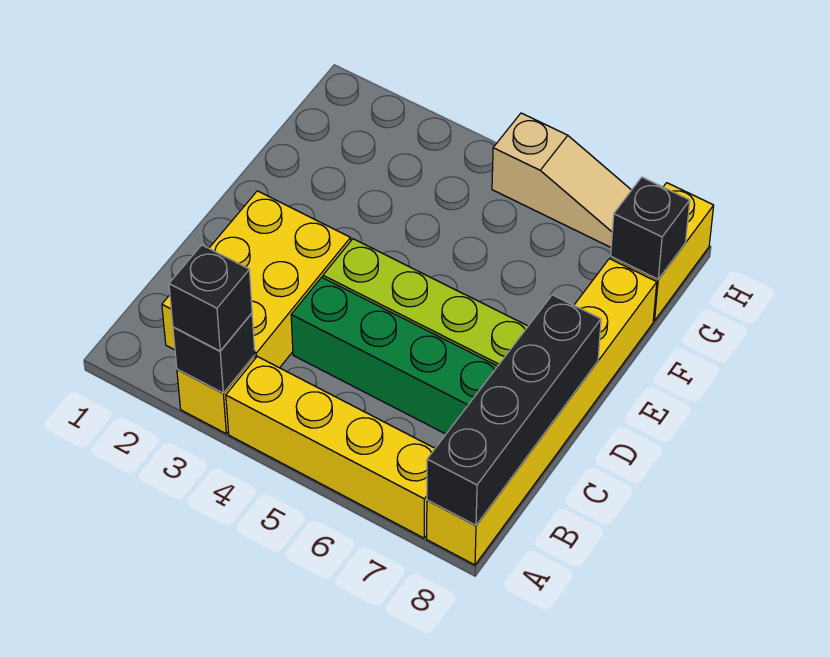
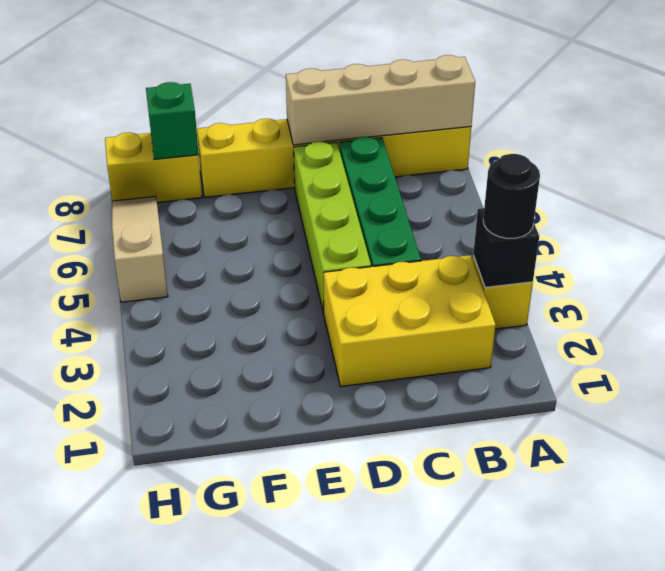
black brick A3 level 3 -> black round brick A3 level 3
yellow brick A4:A7 level 1 -> none
black brick A8:D8 level 2 -> tan brick A8:D8 level 2
black brick G8 level 2 -> green brick G8 level 2

